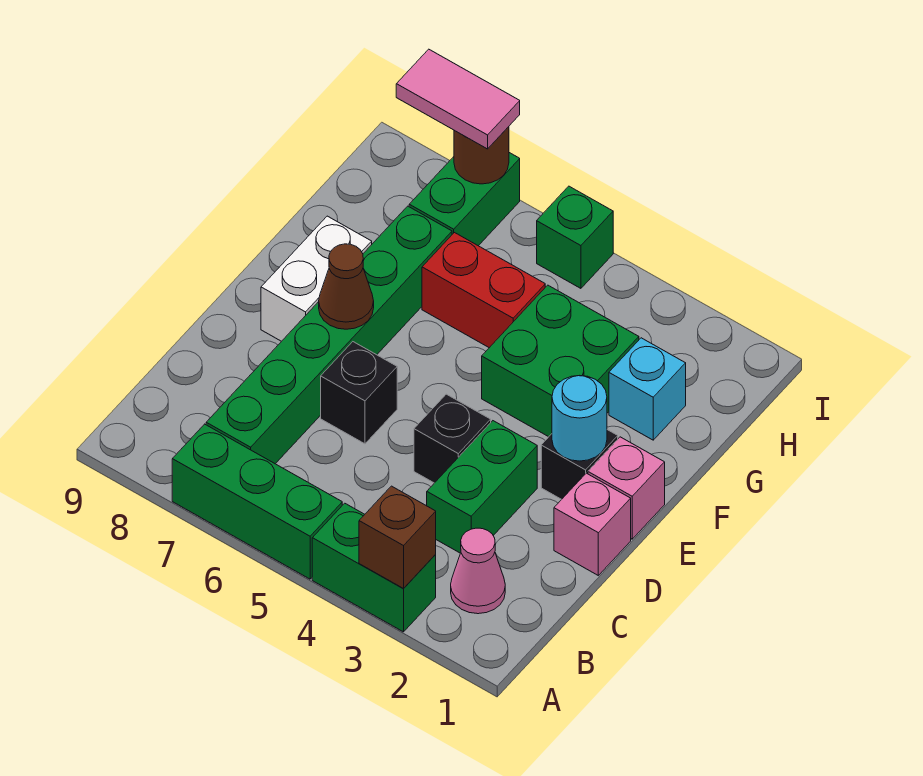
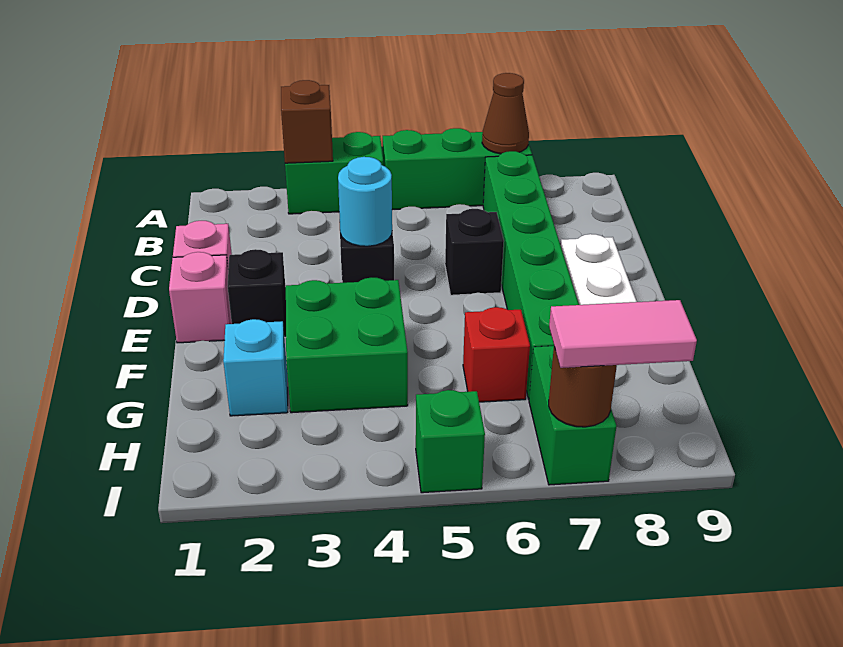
pink cone B2 level 1 -> none
green brick C3:D3 level 1 -> none
cyan round brick E2 level 2 -> cyan round brick D4 level 2
brown cone E7 level 2 -> brown cone A7 level 2
red brick G5:G6 level 1 -> red brick G6 level 1

